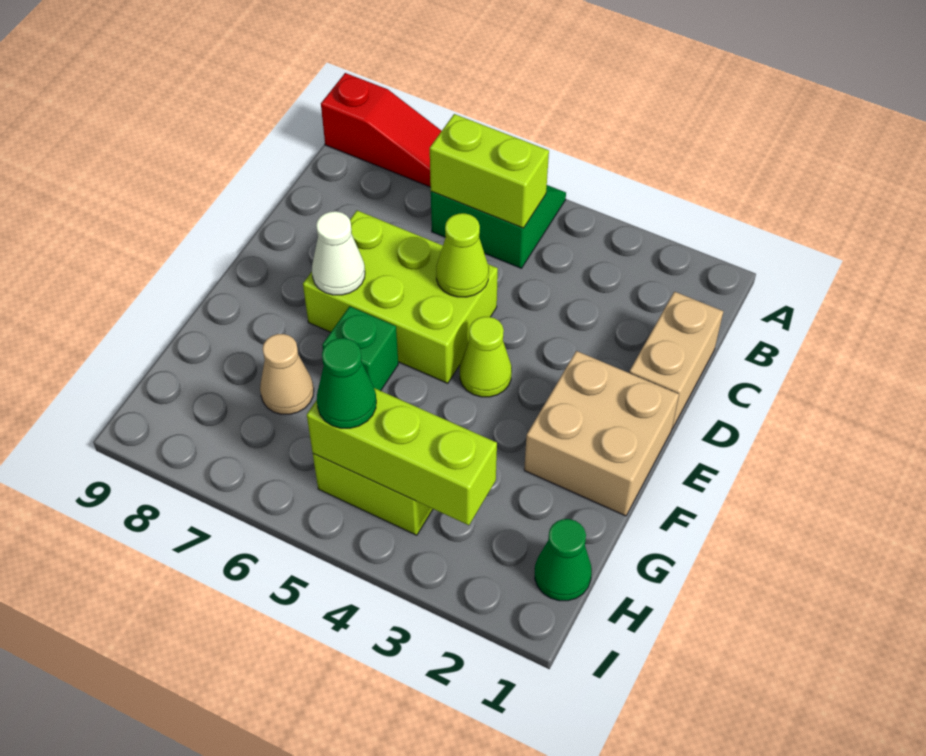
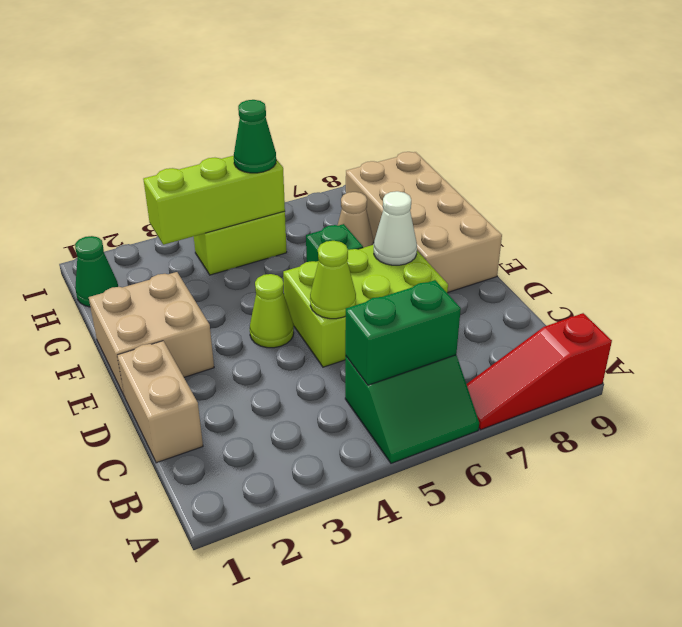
lime brick B5:B6 level 2 -> green brick B5:B6 level 2
none -> tan brick E8:H9 level 1

